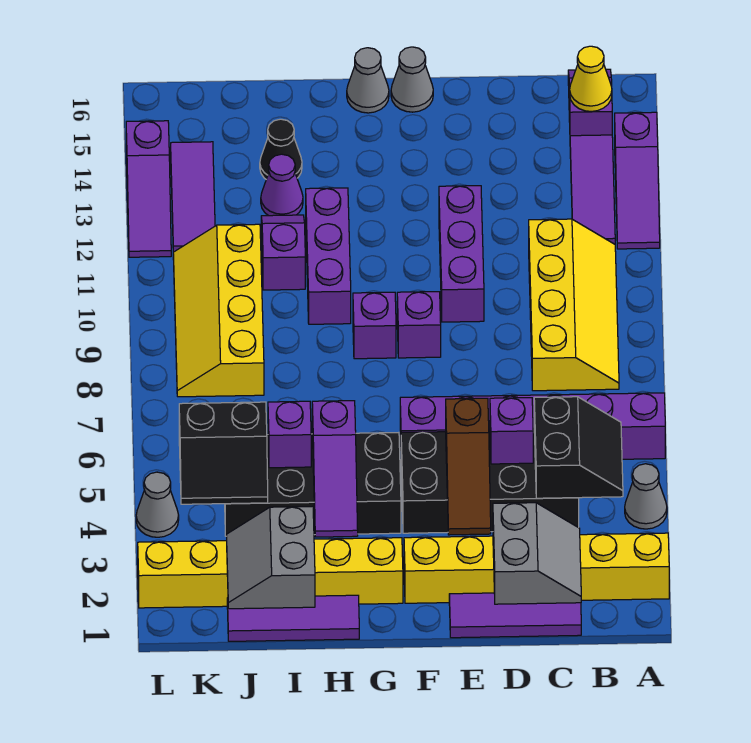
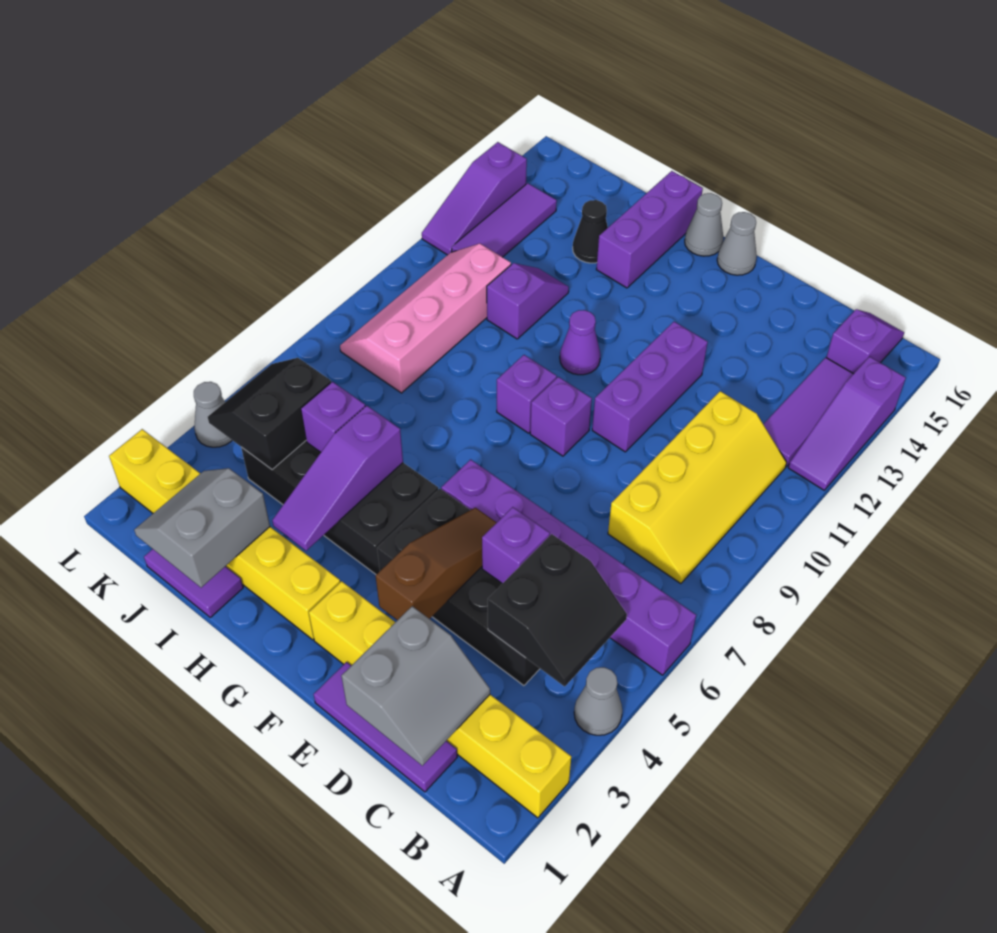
yellow cone B15 level 2 -> none
brown slope E3:E5 level 2 top 5 -> brown slope E3:E5 level 2 top 3
purple tile H1:J1 level 1 -> purple tile I1:J1 level 1
purple brick H10:H12 level 1 -> purple brick H14:H16 level 1
purple cone I13 level 1 -> purple cone G11 level 1
black slope J4:K5 level 2 top 5 -> black slope J4:K5 level 2 top J
yellow slope J8:K11 level 1 top J -> pink slope J8:K11 level 1 top J

